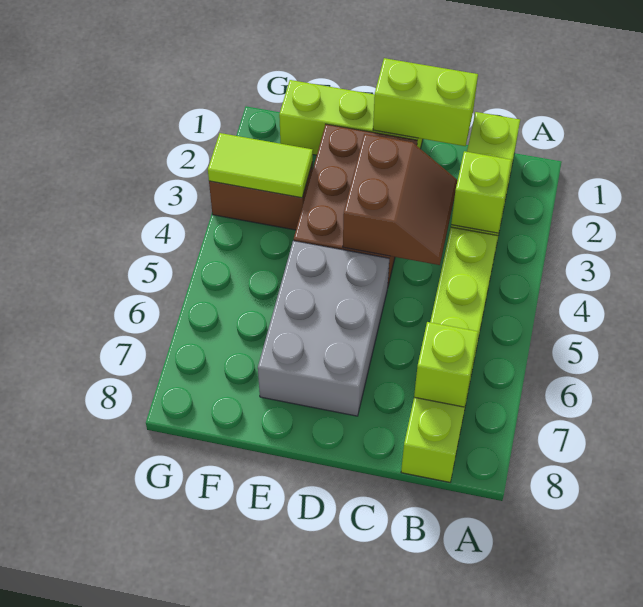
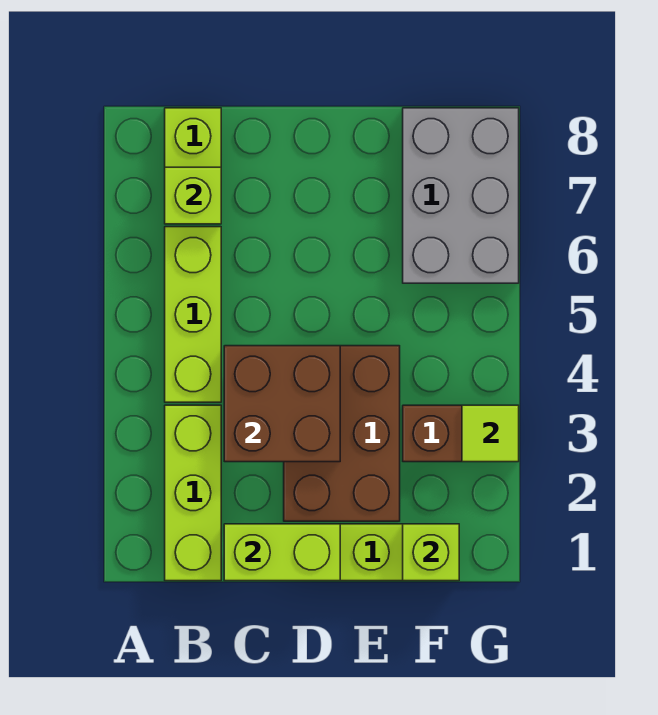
lime brick B3 level 2 -> lime brick F1 level 2
brown slope C3:D4 level 2 top D -> brown brick C3:D4 level 2
grey brick D5:E7 level 1 -> grey brick F6:G8 level 1
lime tile F3:G3 level 2 -> lime tile G3 level 2

